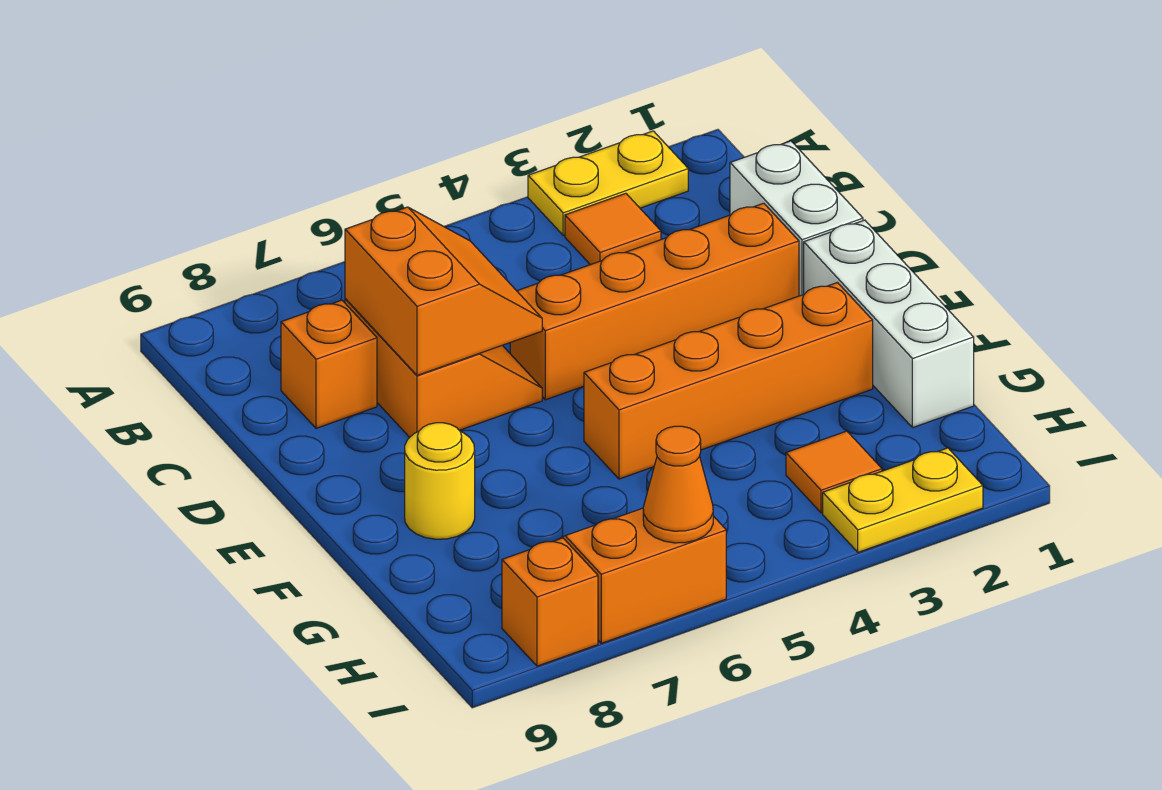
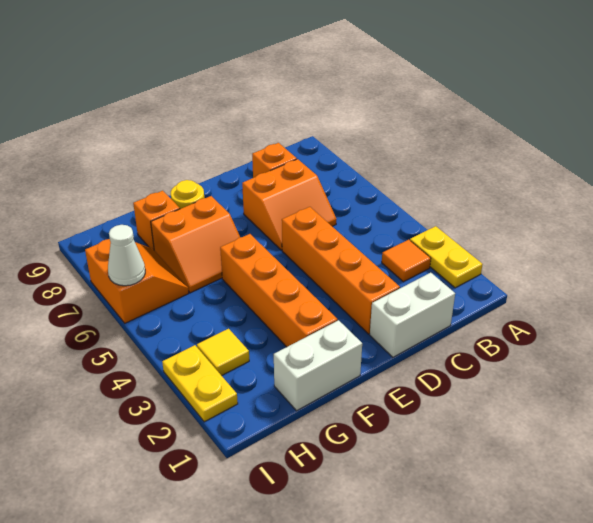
orange slope C6:D7 level 2 top 7 -> orange slope F6:G7 level 1 top 7
white brick E1:G1 level 1 -> white brick F1:G1 level 1
orange tile H3 level 1 -> yellow tile H3 level 1
orange cone I6 level 2 -> white cone I6 level 2
orange brick I8 level 1 -> orange brick G8 level 1

